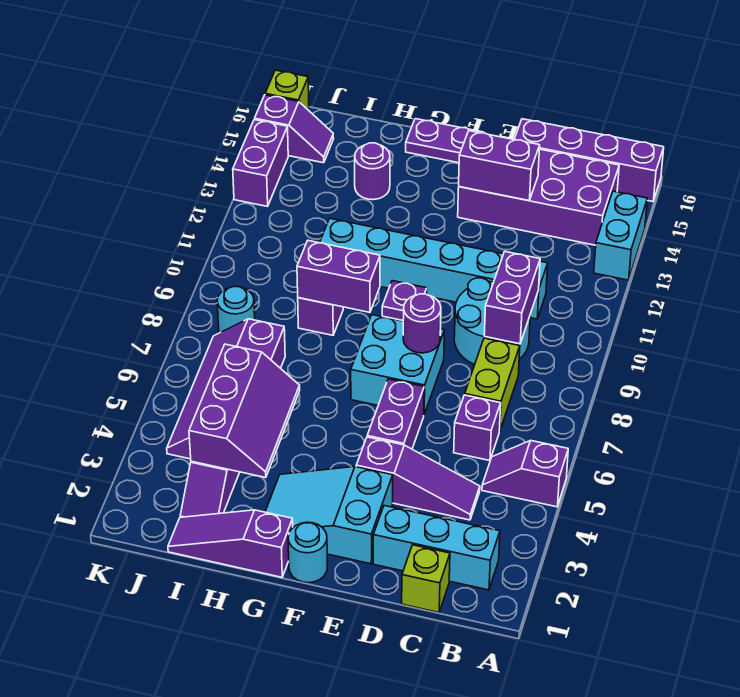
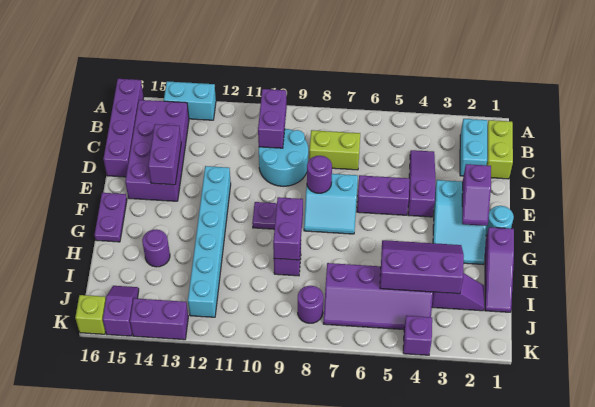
purple slope A5:B5 level 1 top A -> purple slope E2:F2 level 2 top E
cyan brick B2:D2 level 1 -> cyan brick B2:C2 level 1
lime brick C1 level 1 -> lime brick B1:C1 level 1
purple brick C6 level 1 -> purple brick K4 level 1
purple brick C9:C10 level 2 -> purple brick B10:C10 level 2
cyan brick C11:H11 level 1 -> cyan brick E12:J12 level 1
cyan brick E7:F8 level 1 -> cyan slope E7:F8 level 1 top E
cyan round brick J8 level 1 -> purple round brick J8 level 1

